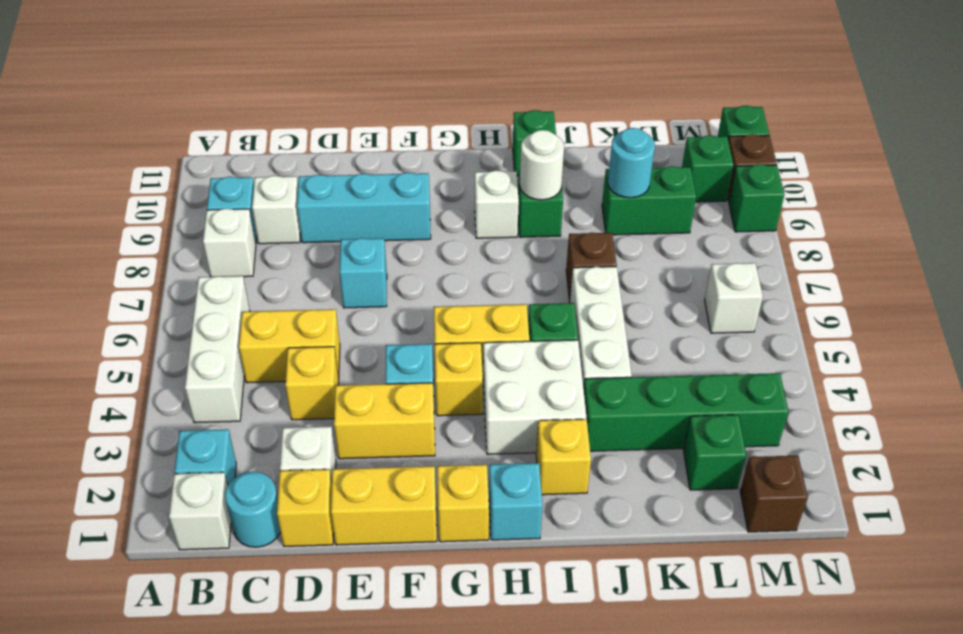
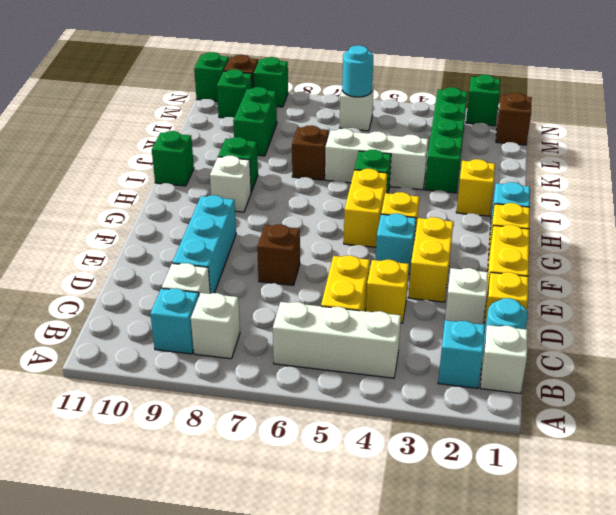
cyan brick E7 level 1 -> brown brick E7 level 1
white brick H3:I4 level 1 -> none
white round brick I9 level 2 -> none
cyan round brick K9 level 2 -> cyan round brick M6 level 2
green brick L2 level 1 -> green brick N2 level 1

